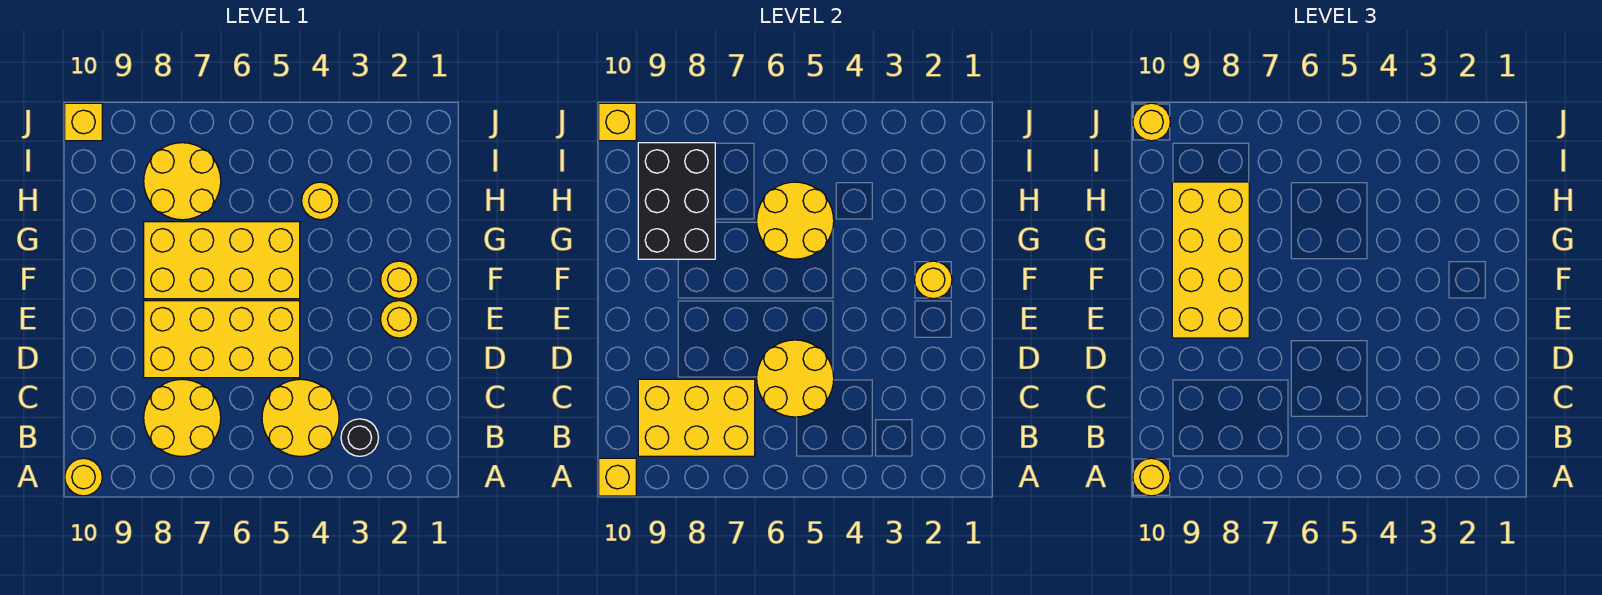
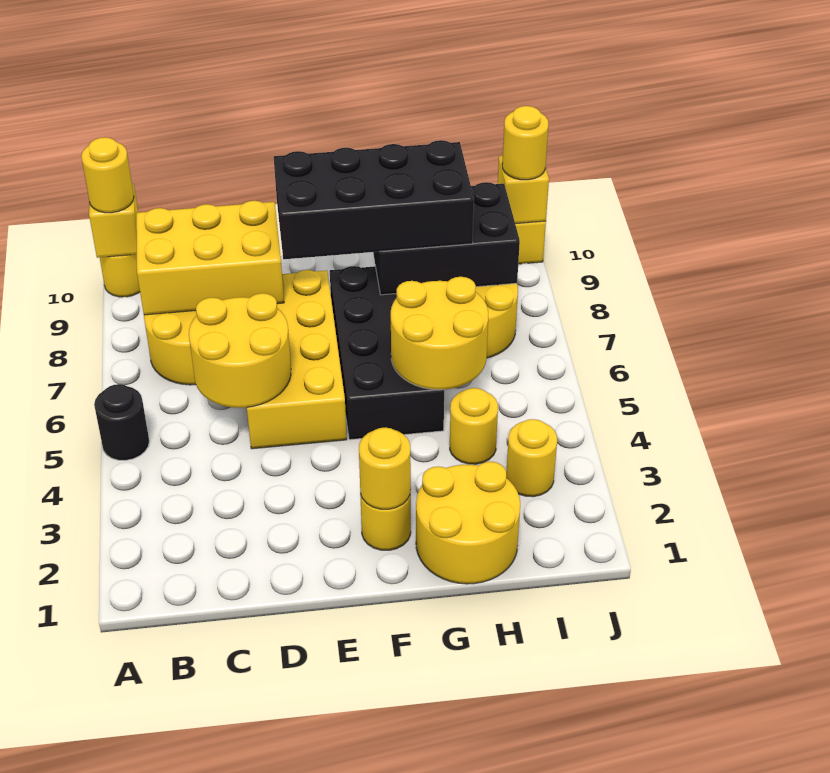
black round brick B3 level 1 -> black round brick A5 level 1
yellow round brick B4:C5 level 1 -> yellow round brick G1:H2 level 1
yellow brick B7:C9 level 2 -> yellow brick B8:D9 level 2
yellow round brick E2 level 1 -> yellow round brick I3 level 1
yellow brick E8:H9 level 3 -> black brick E8:H9 level 3
yellow brick F5:G8 level 1 -> black brick F5:G8 level 1

